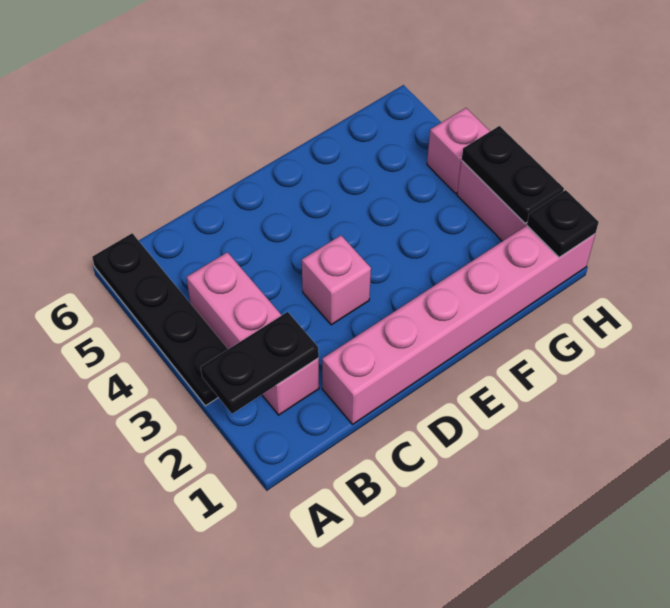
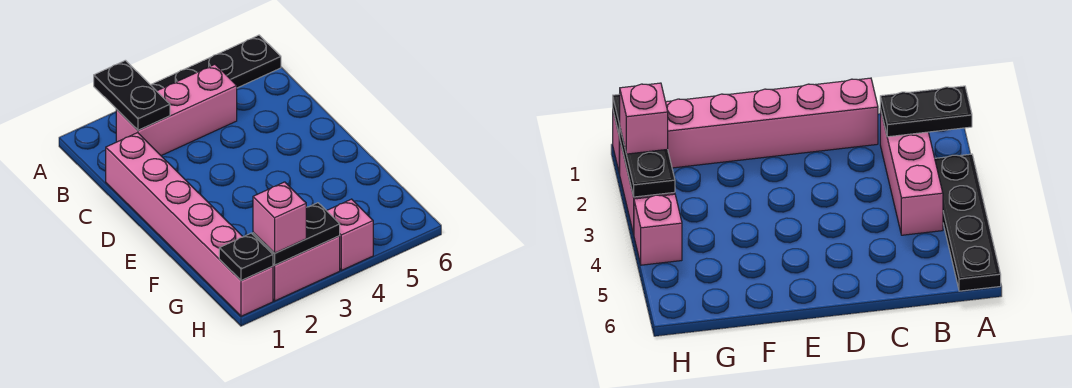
pink brick D3 level 1 -> pink brick H2 level 3

